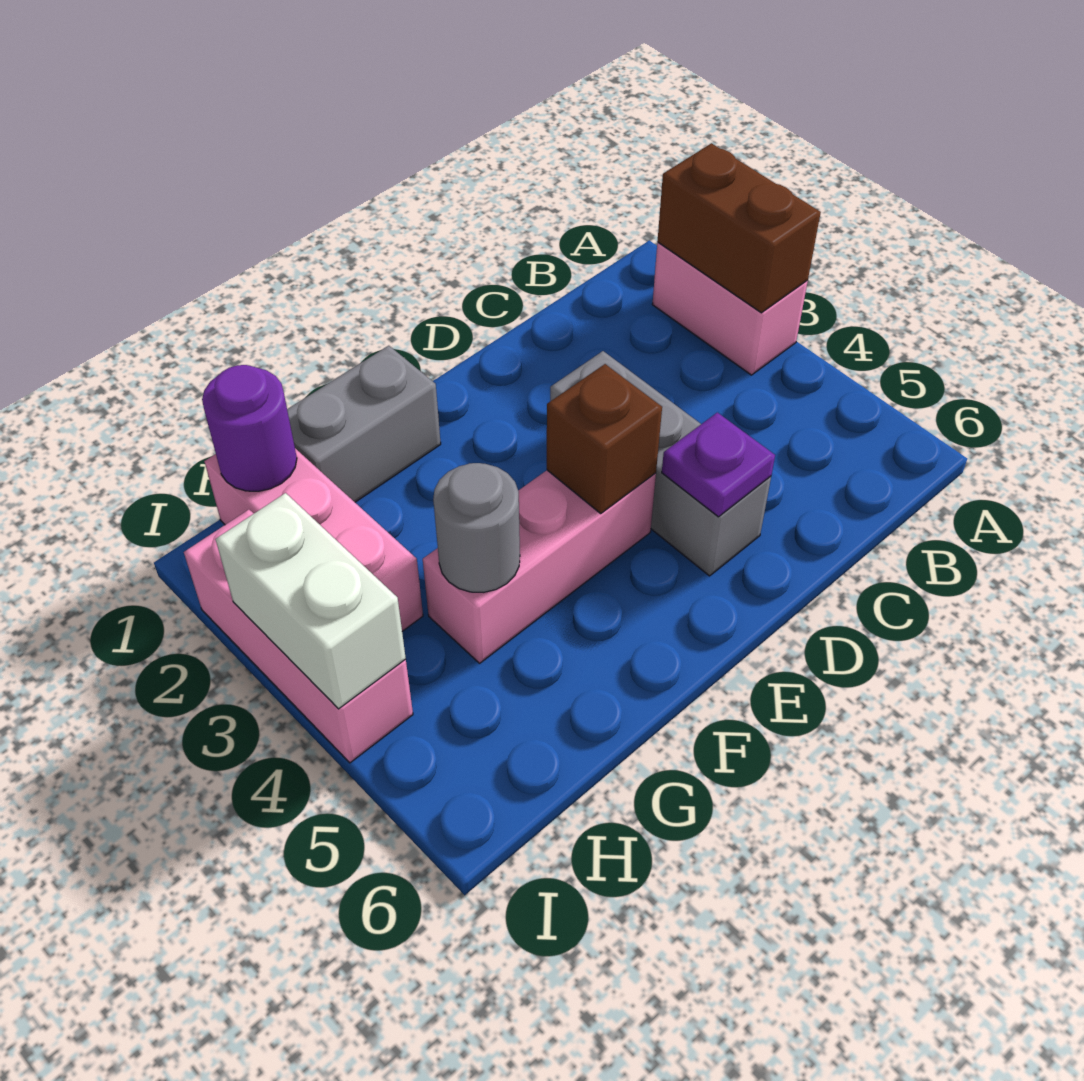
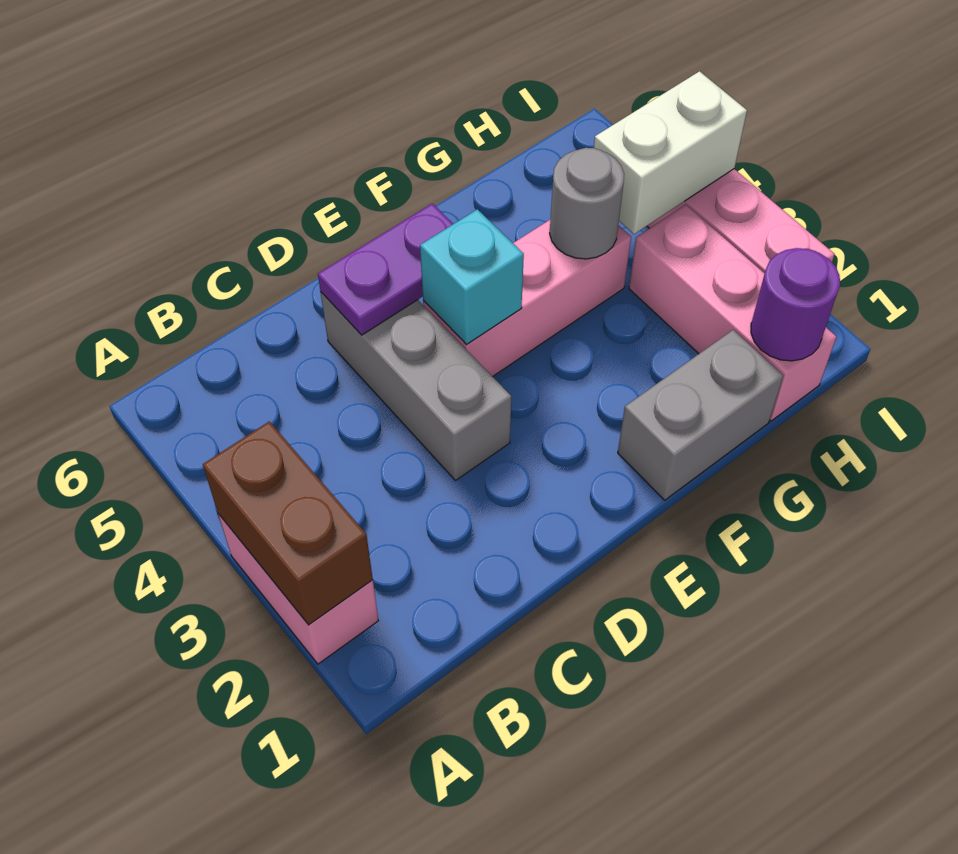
purple plate D5 level 2 -> purple plate D5:E5 level 2
brown brick E4 level 2 -> cyan brick E4 level 2
white brick I3:I4 level 2 -> white brick H4:I4 level 2

